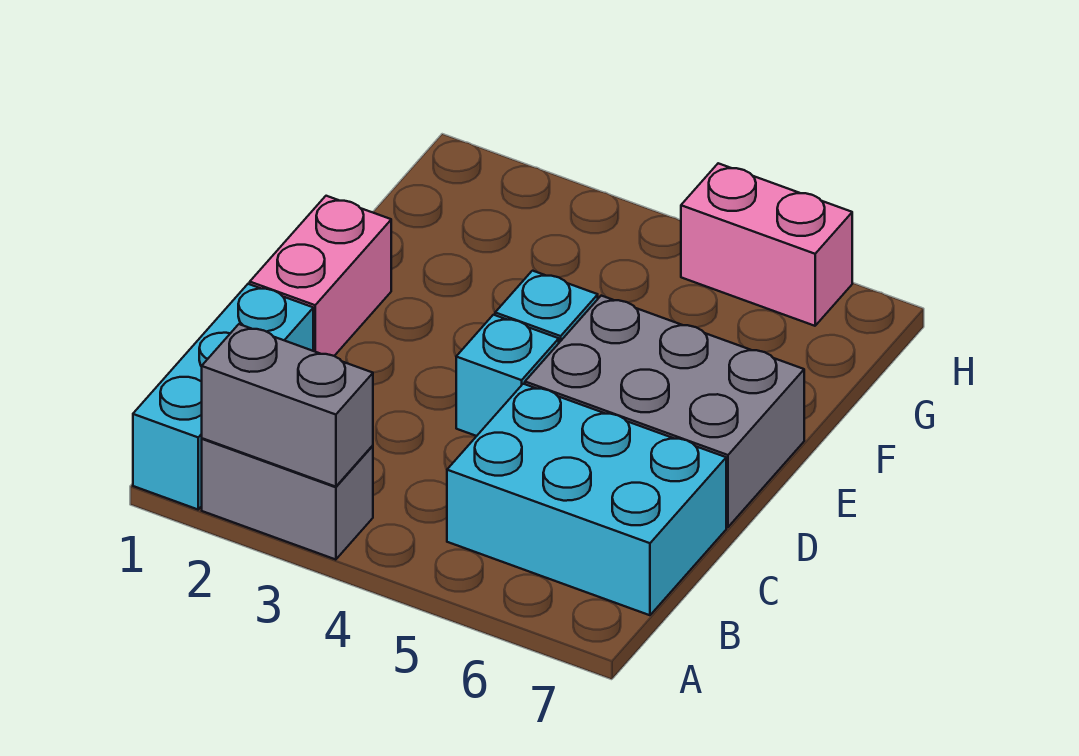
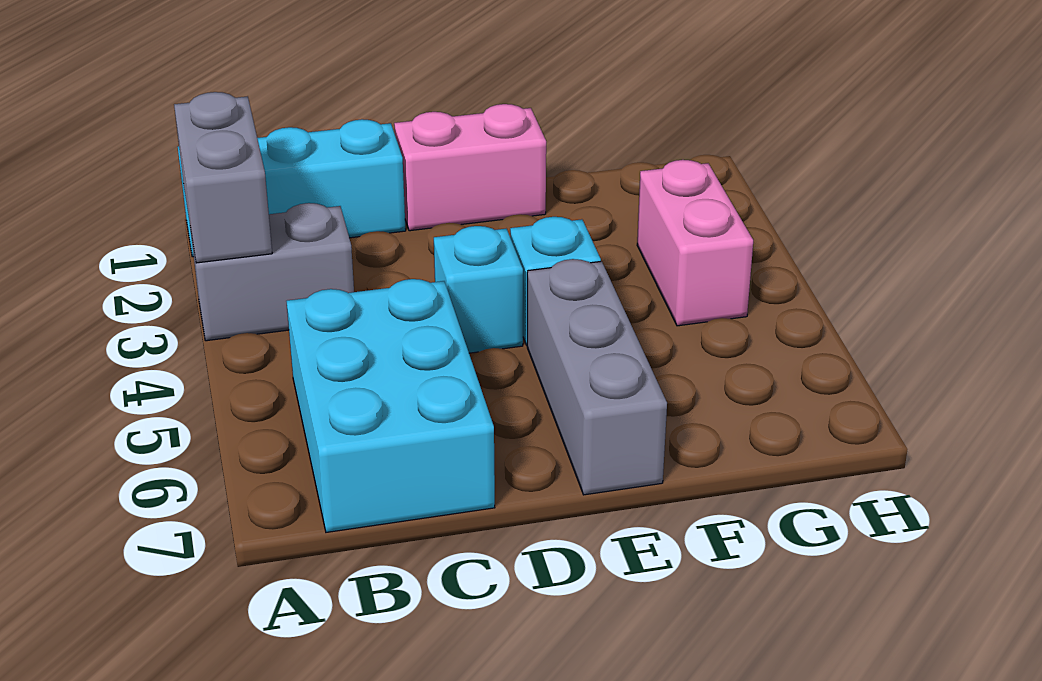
grey brick A2:A3 level 1 -> grey brick A3:B3 level 1
grey brick D5:E7 level 1 -> grey brick E5:E7 level 1
pink brick H5:H6 level 1 -> pink brick G3:G4 level 1

